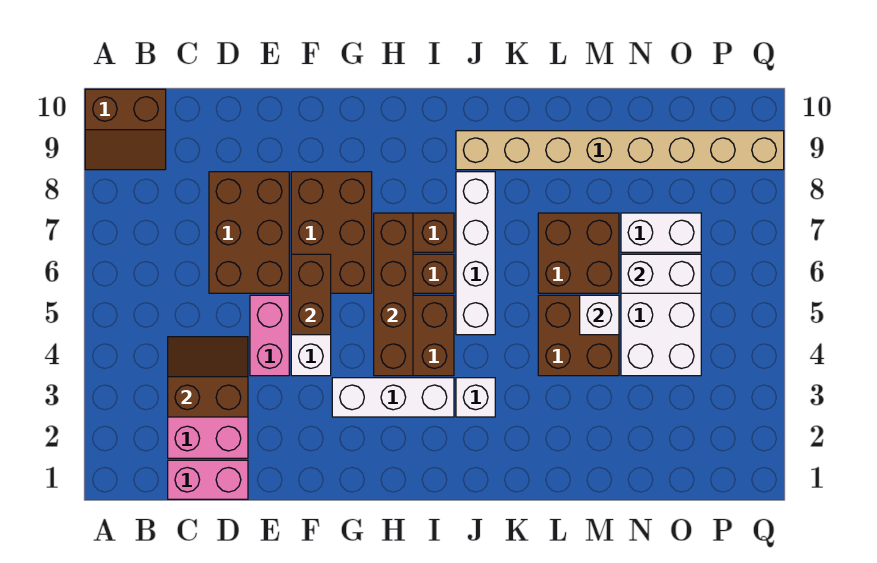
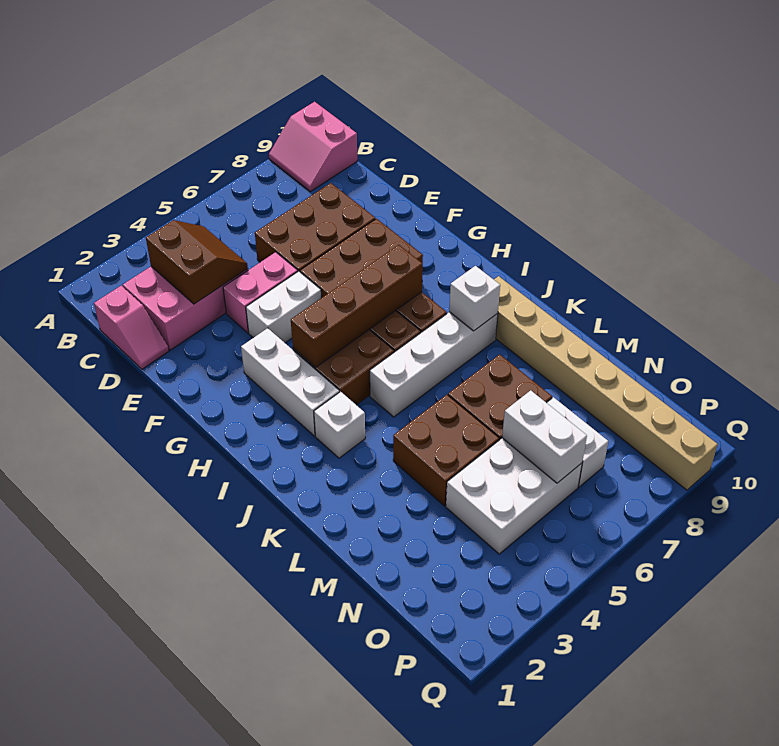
brown slope A9:B10 level 1 top 10 -> pink slope A9:B10 level 1 top 10
pink brick C1:D1 level 1 -> pink slope C1:D1 level 1 top C
brown brick F5:F6 level 2 -> none
white brick M5 level 2 -> white brick J8 level 2

